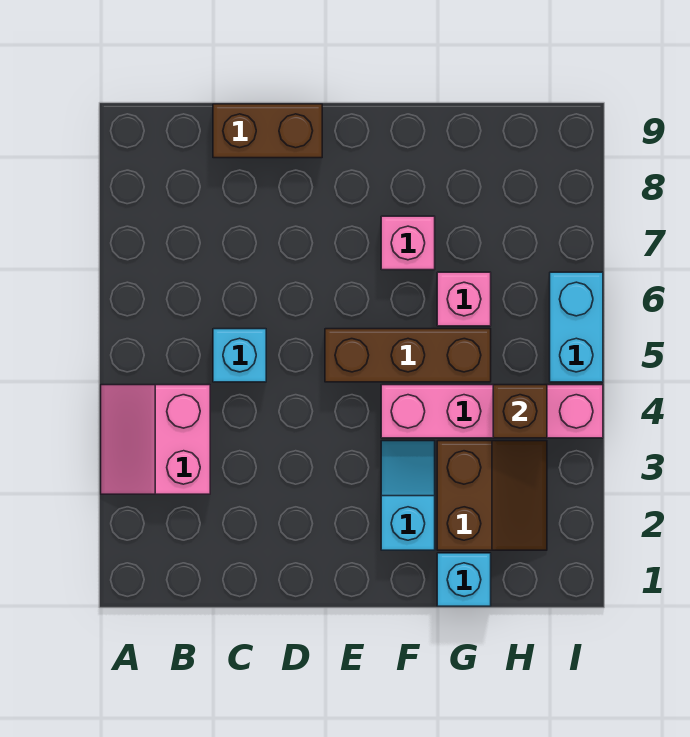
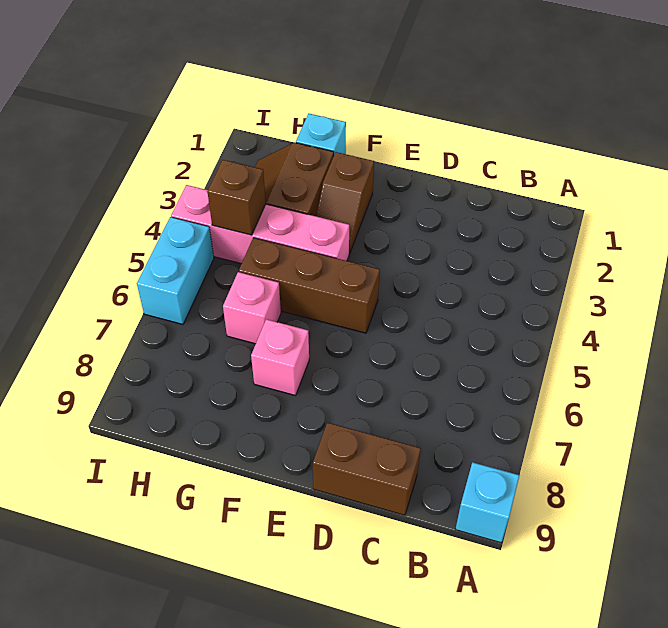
pink slope A3:B4 level 1 top B -> none
cyan brick C5 level 1 -> cyan brick A9 level 1
cyan slope F2:F3 level 1 top 2 -> brown slope F2:F3 level 1 top 2

